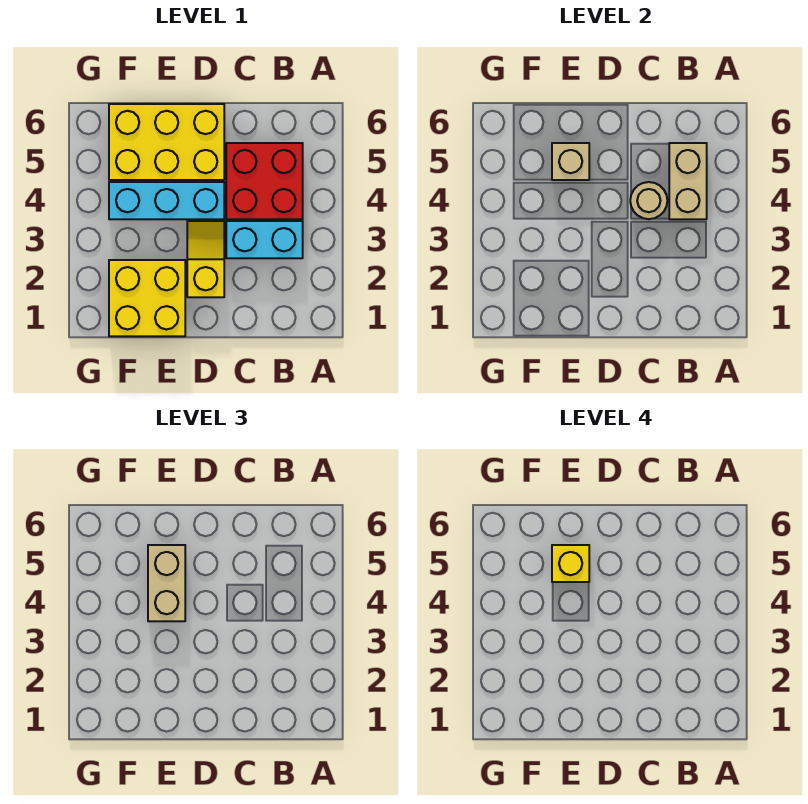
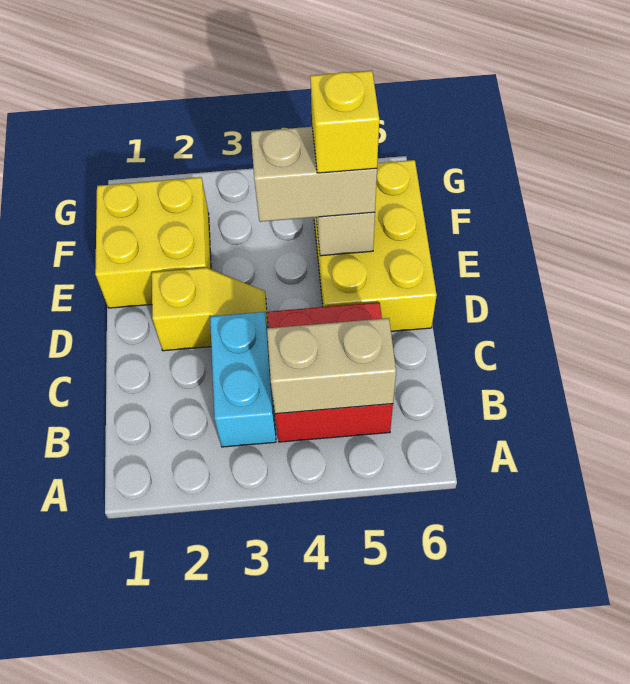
tan round brick C4 level 2 -> none
cyan brick D4:F4 level 1 -> none

